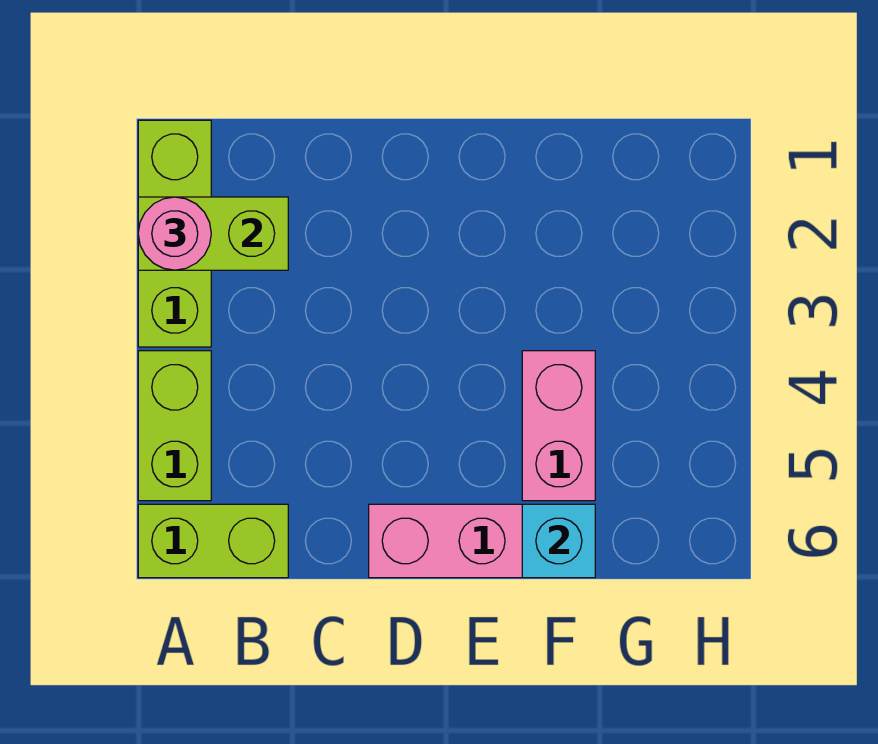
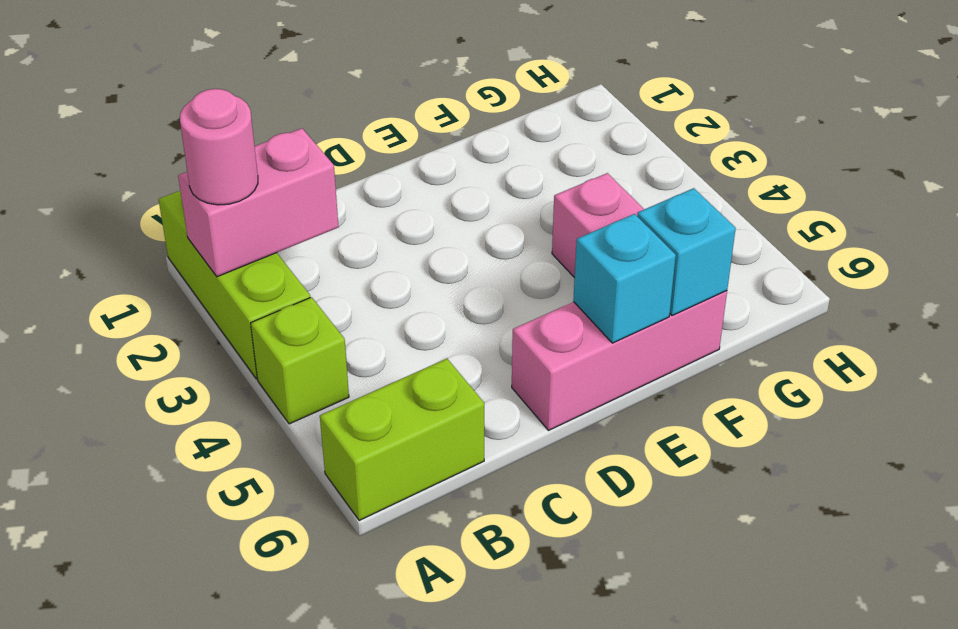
lime brick A2:B2 level 2 -> pink brick A2:B2 level 2
lime brick A4:A5 level 1 -> lime brick A4 level 1
none -> cyan brick E6 level 2

